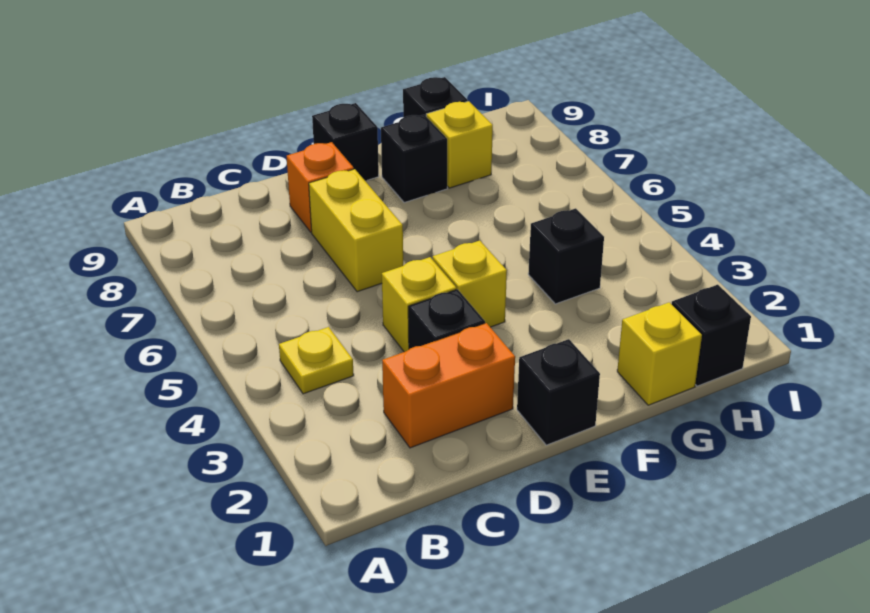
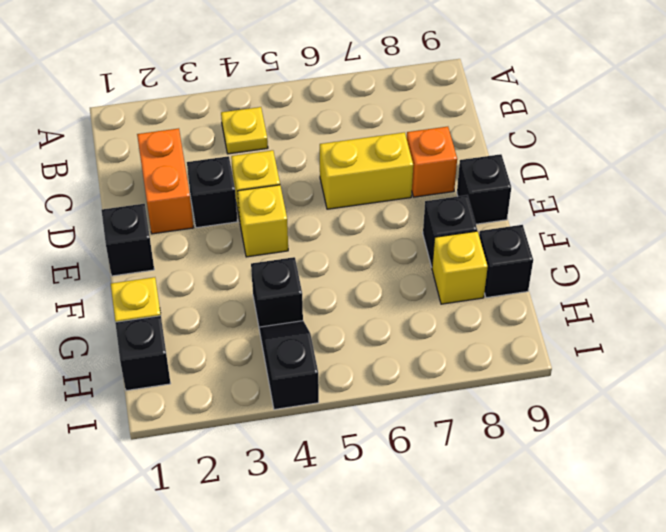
none -> black slope H4:I4 level 1 top I

